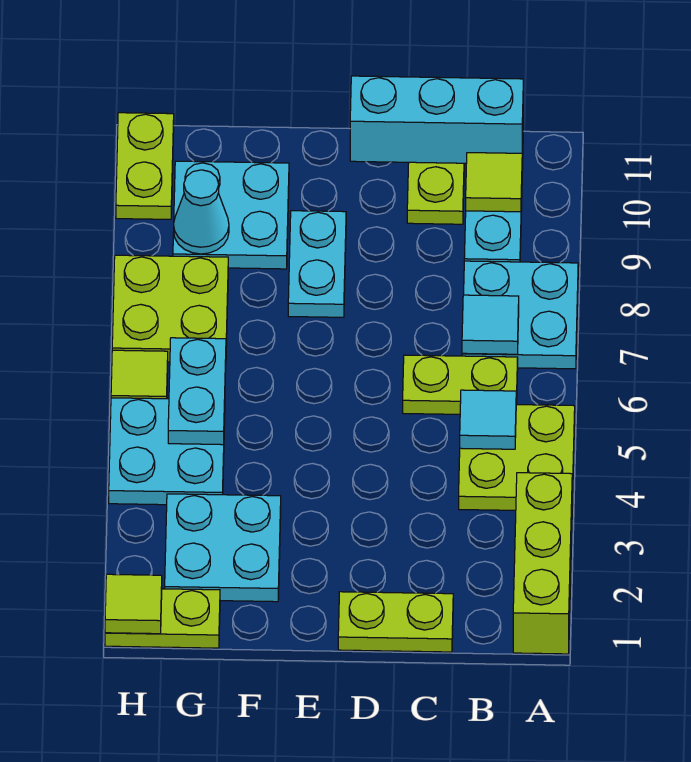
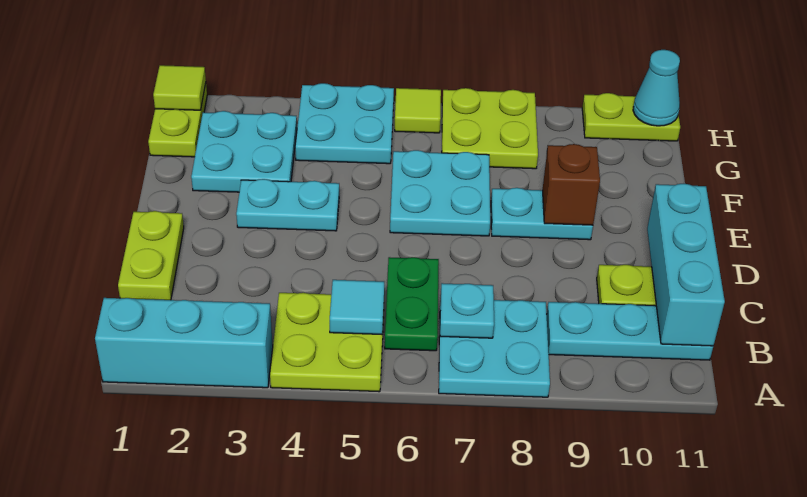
lime brick A1:A3 level 1 -> cyan brick A1:A3 level 1
lime plate B6:C6 level 1 -> green plate B6:C6 level 1
cyan tile B7 level 2 -> cyan plate B7 level 2
lime tile B10 level 2 -> none
none -> brown brick E9 level 2
cyan plate F9:G10 level 1 -> cyan plate E6:F7 level 1
cyan plate G5:G6 level 2 -> cyan plate E3:E4 level 1
cyan cone G9 level 2 -> cyan cone H11 level 2

